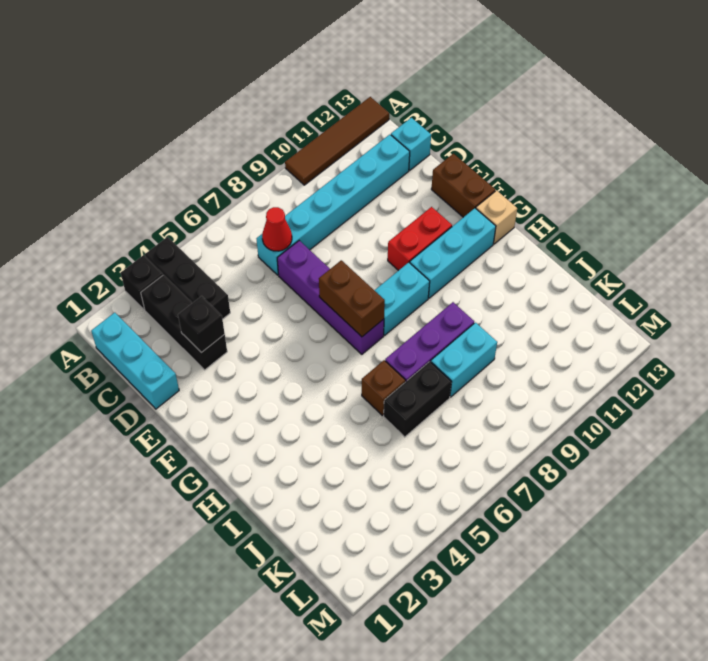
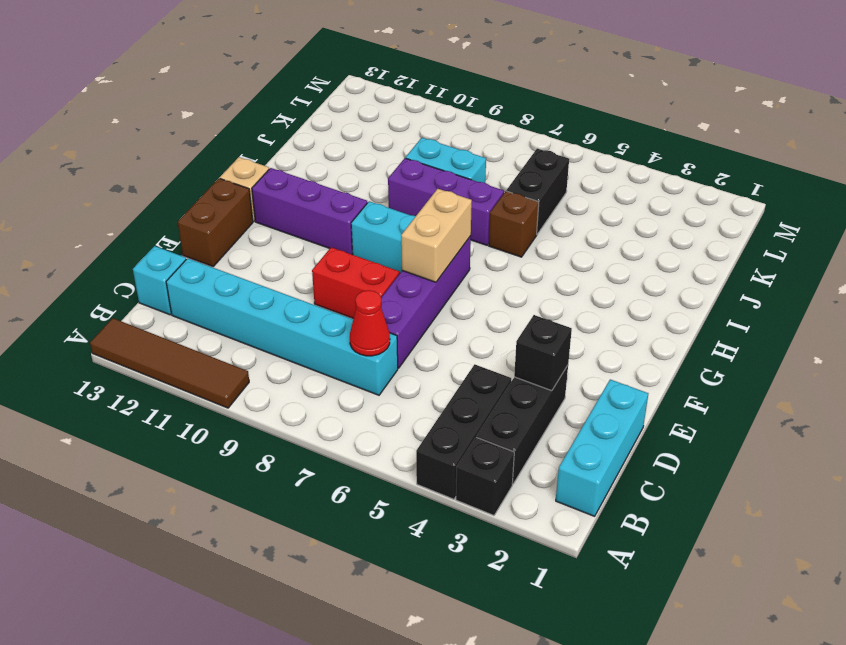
brown brick F7:G7 level 2 -> tan brick F7:G7 level 2
red brick F10:F11 level 1 -> red brick E8:E9 level 1
cyan brick G10:G12 level 1 -> purple brick G10:G12 level 1
black brick J6:J7 level 1 -> black brick J6:K6 level 1

